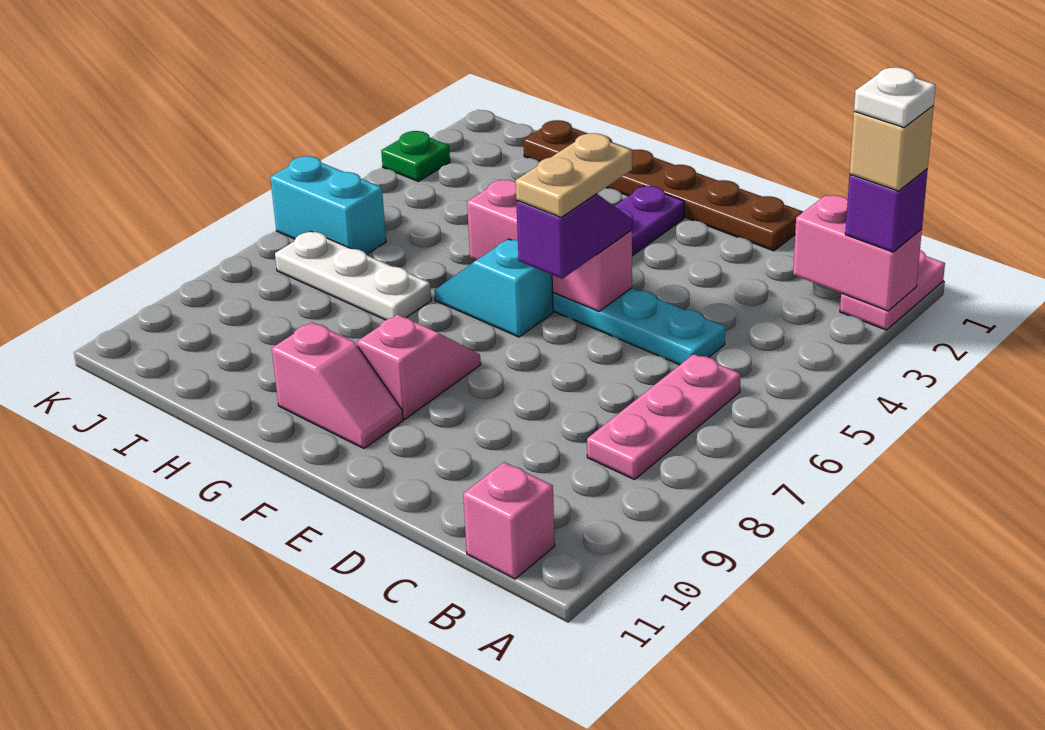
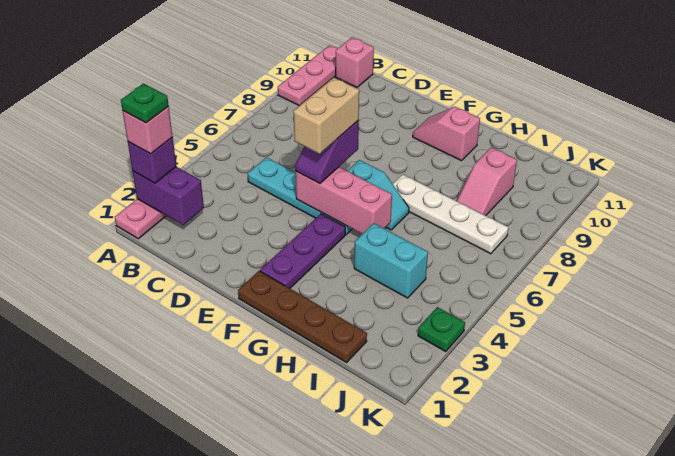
pink brick A2:B2 level 2 -> purple brick A2:B2 level 2
tan brick A2 level 4 -> pink brick A2 level 4
white plate A2 level 5 -> green plate A2 level 5
pink plate B6:B8 level 1 -> pink plate A9:A11 level 1
brown plate D1:I1 level 1 -> brown plate F1:I1 level 1
tan plate E5:E6 level 4 -> tan brick E5:E6 level 4
pink slope F8:F9 level 1 top 9 -> pink slope I8:I9 level 1 top 9
white plate H7:J7 level 1 -> white plate G7:J7 level 1
cyan brick J6:K6 level 1 -> cyan brick H4:I4 level 1

